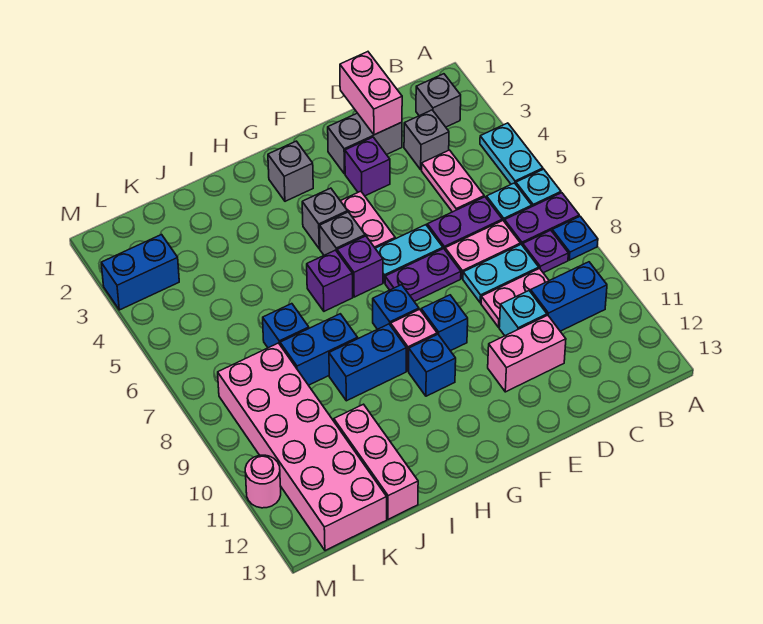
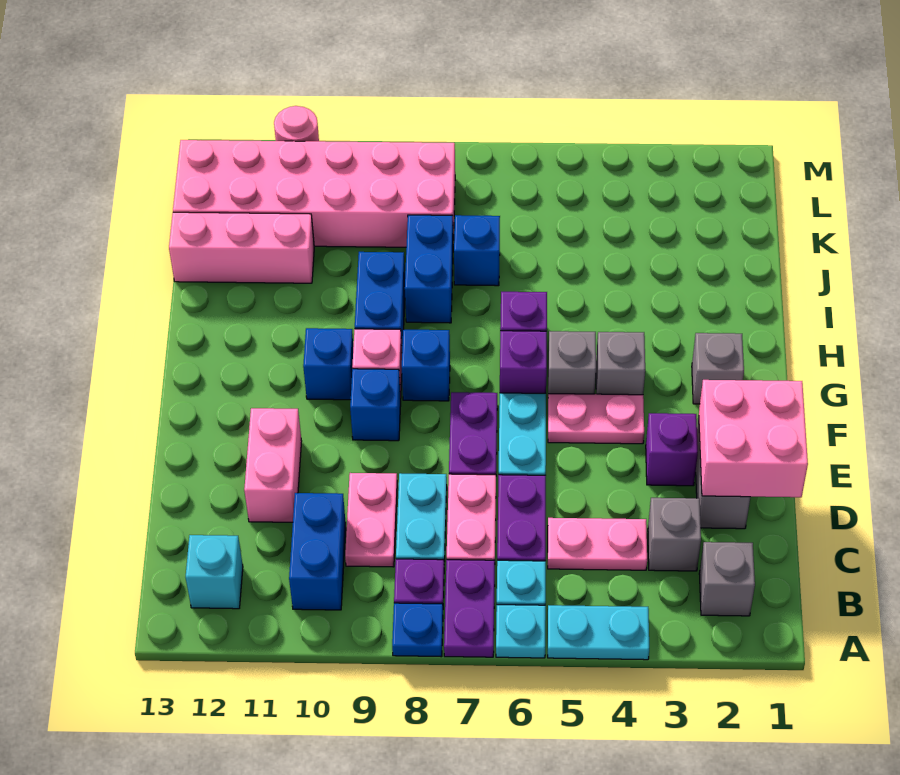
pink brick D1:D2 level 2 -> pink brick D1:E2 level 2
cyan brick D10 level 1 -> cyan brick B12 level 1
blue brick L3:M3 level 1 -> none

